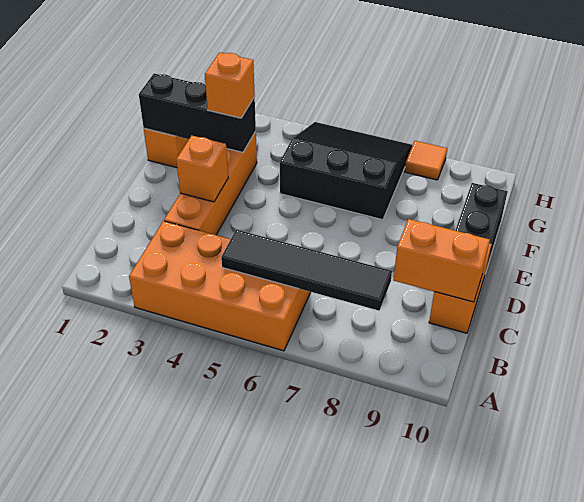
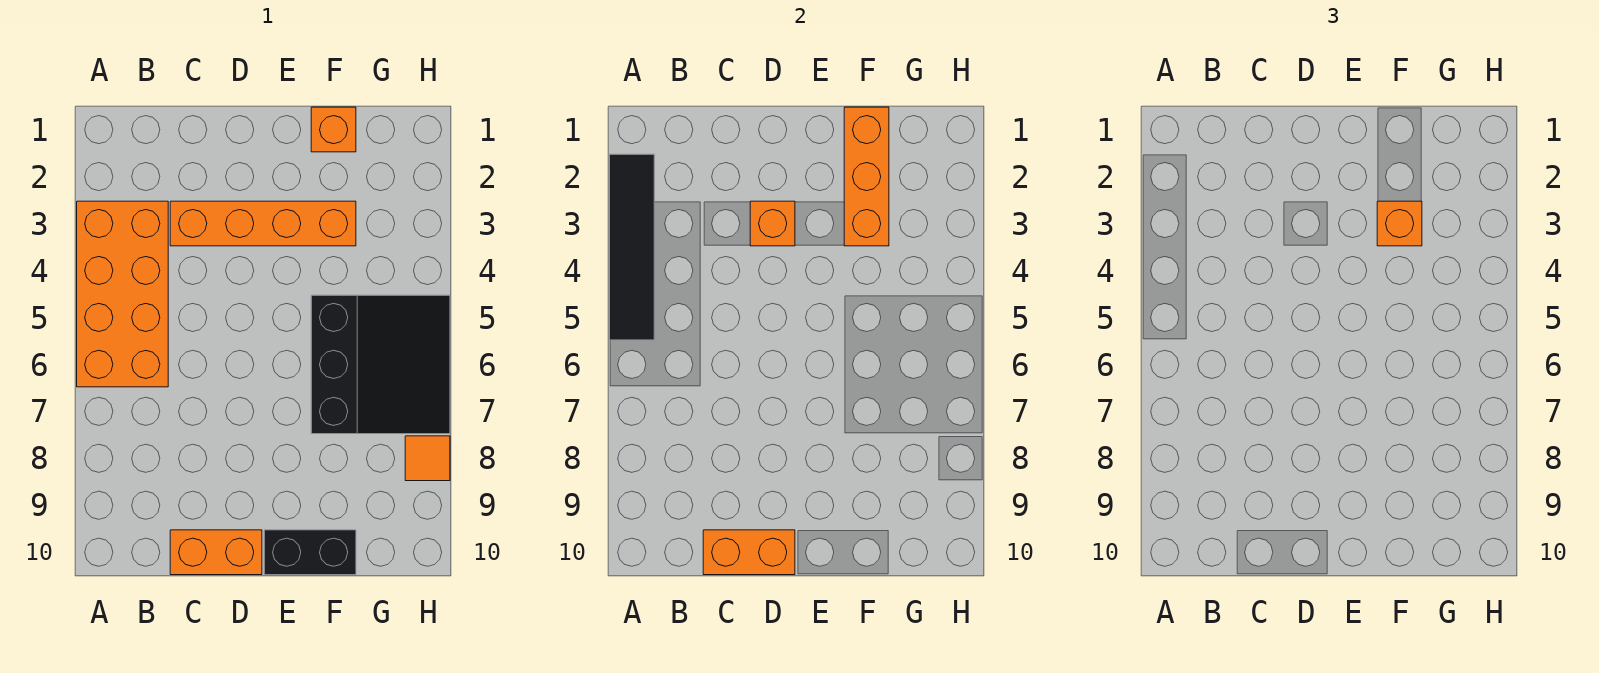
black tile B5:B8 level 2 -> black tile A2:A5 level 2
orange brick C9:C10 level 2 -> orange brick C10:D10 level 2
black brick F1:F3 level 2 -> orange brick F1:F3 level 2

